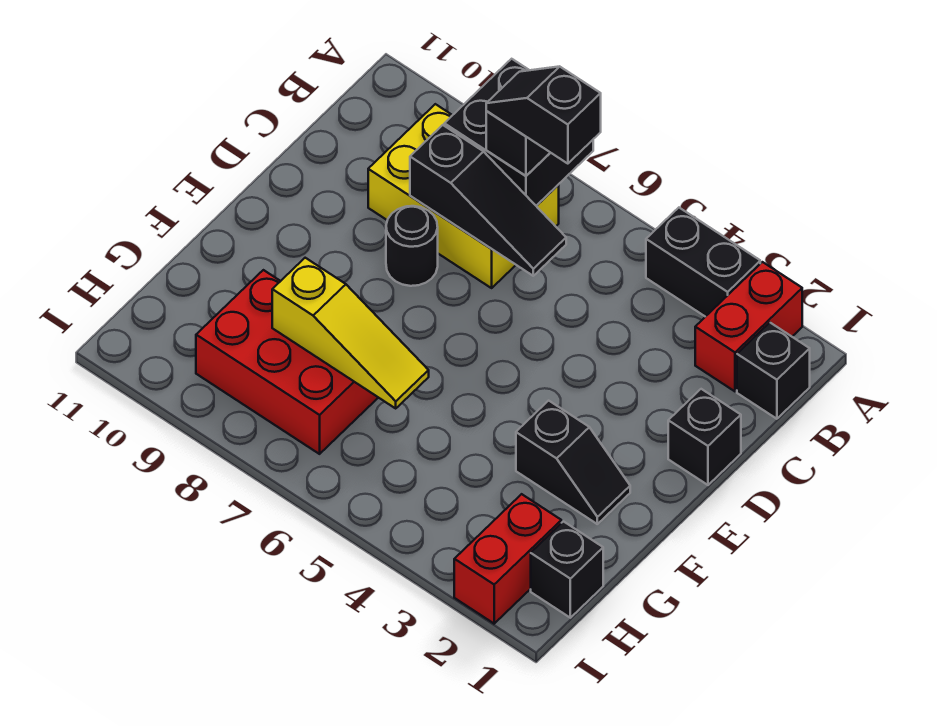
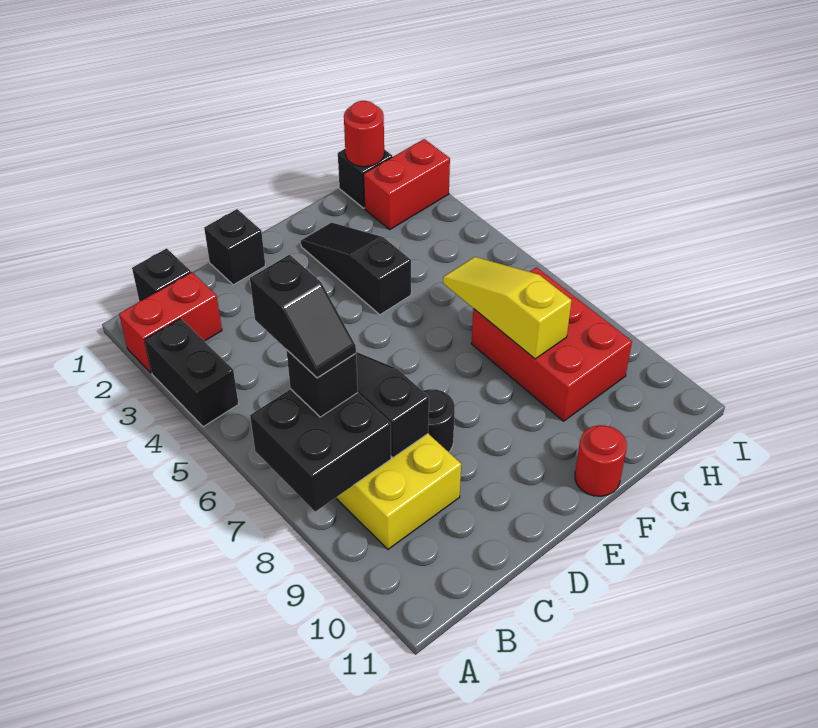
black slope F2:F3 level 1 top 3 -> black slope F2:F4 level 1 top 4
none -> red round brick F11 level 1
none -> red round brick H1 level 2

